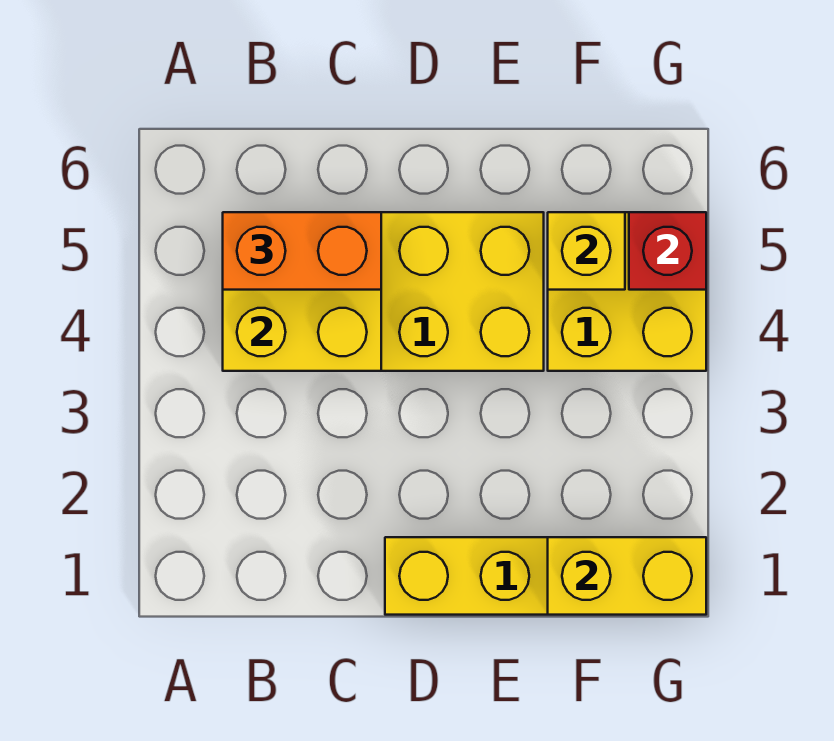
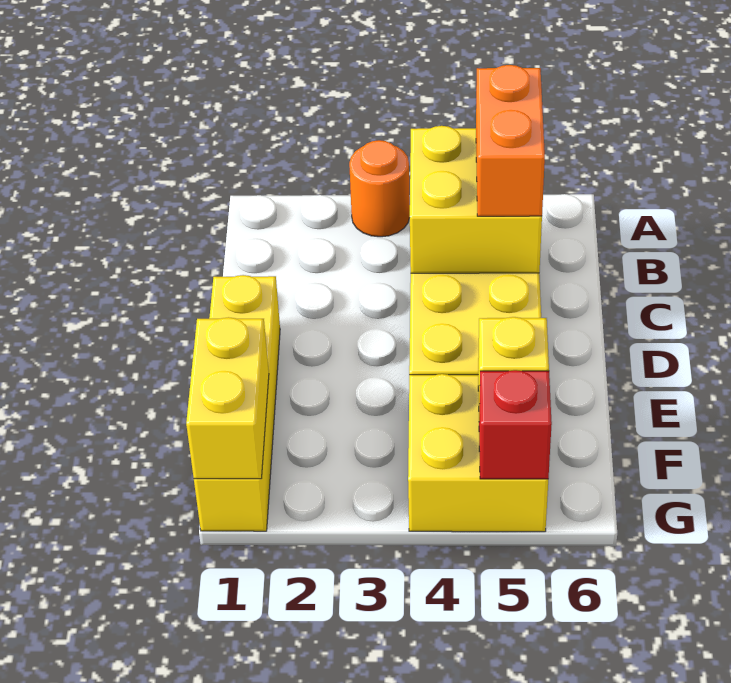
none -> orange round brick A3 level 1

